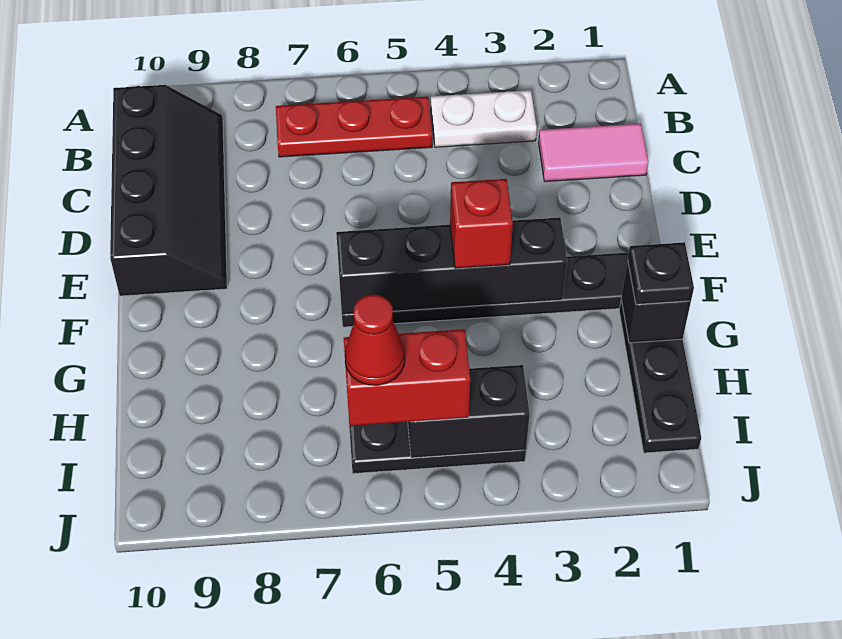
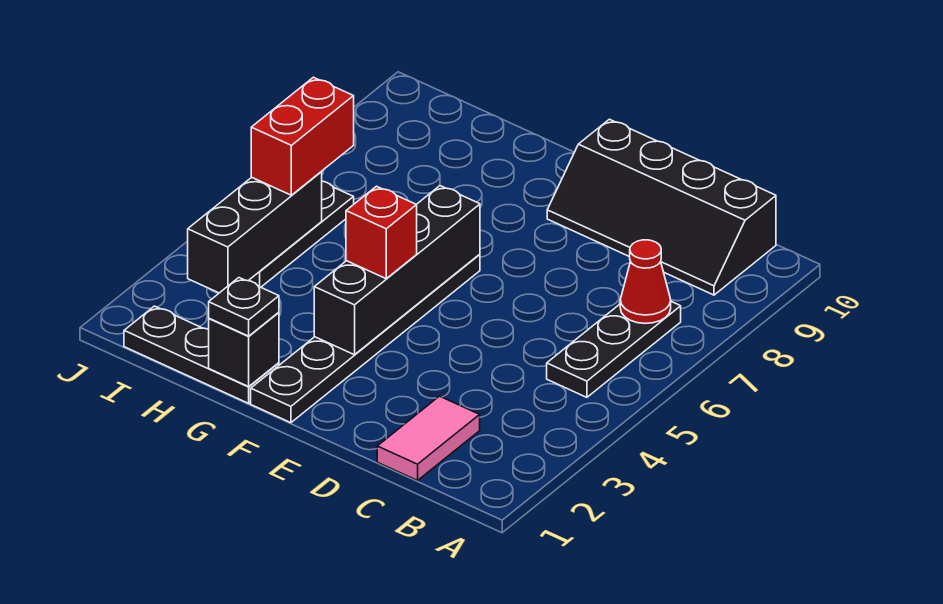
white plate B3:B4 level 1 -> none
red plate B5:B7 level 1 -> black plate B5:B7 level 1
black brick I4:I5 level 2 -> black brick I3:I5 level 2
red cone I6 level 4 -> red cone B7 level 2

